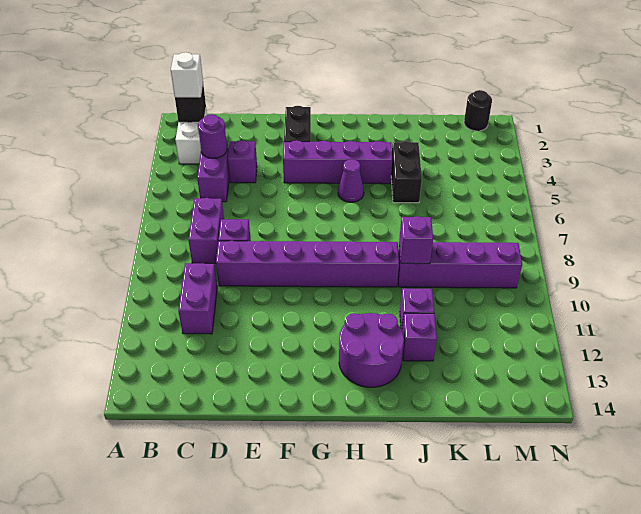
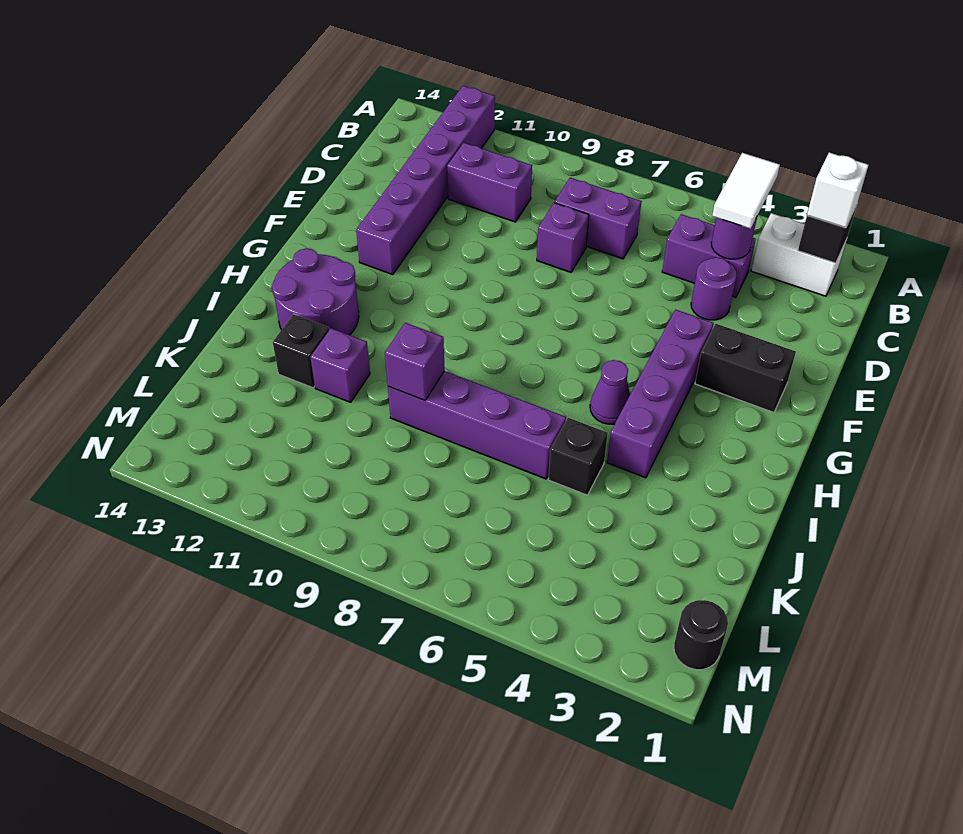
none -> white tile B4:C4 level 3
purple brick D4 level 1 -> purple round brick D4 level 1
purple brick D9:I9 level 1 -> purple brick A12:F12 level 1
black brick J4:J5 level 1 -> black brick J5 level 1
purple brick J9:M9 level 1 -> purple brick J6:J9 level 1
purple brick J12 level 1 -> black brick J12 level 1

